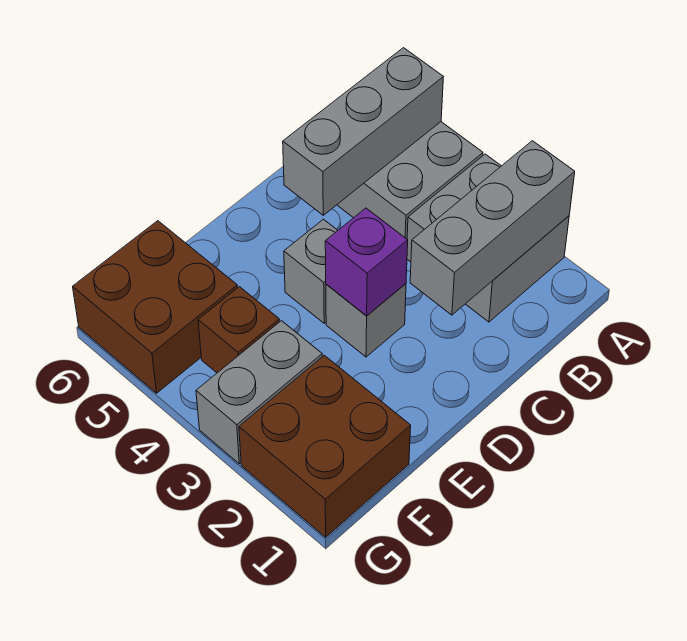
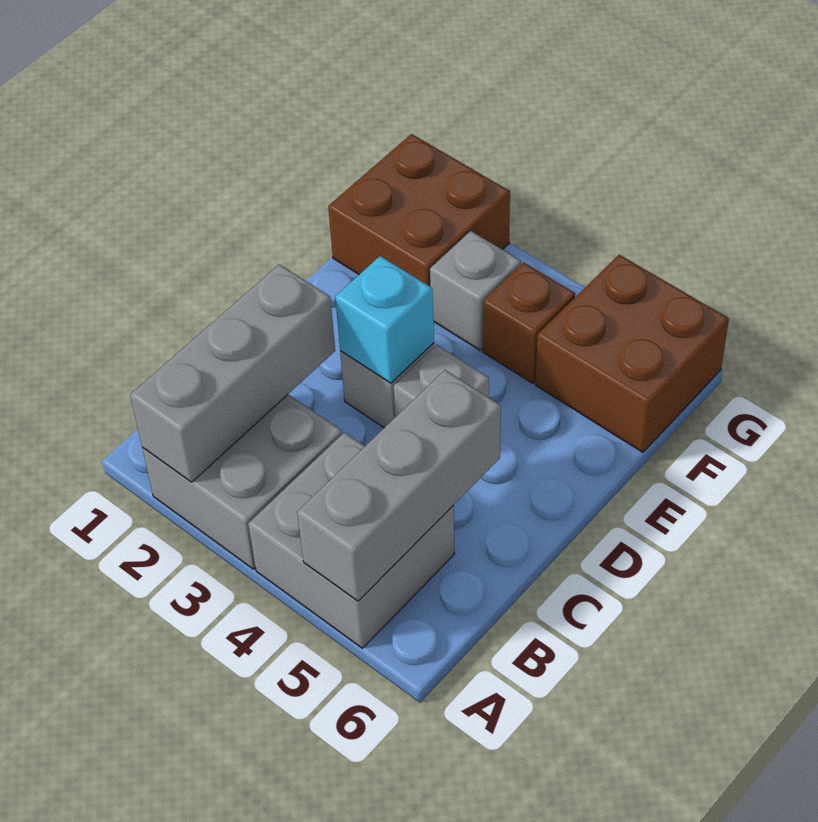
purple brick D3 level 2 -> cyan brick D3 level 2
grey brick F3:G3 level 1 -> grey brick F3 level 1

